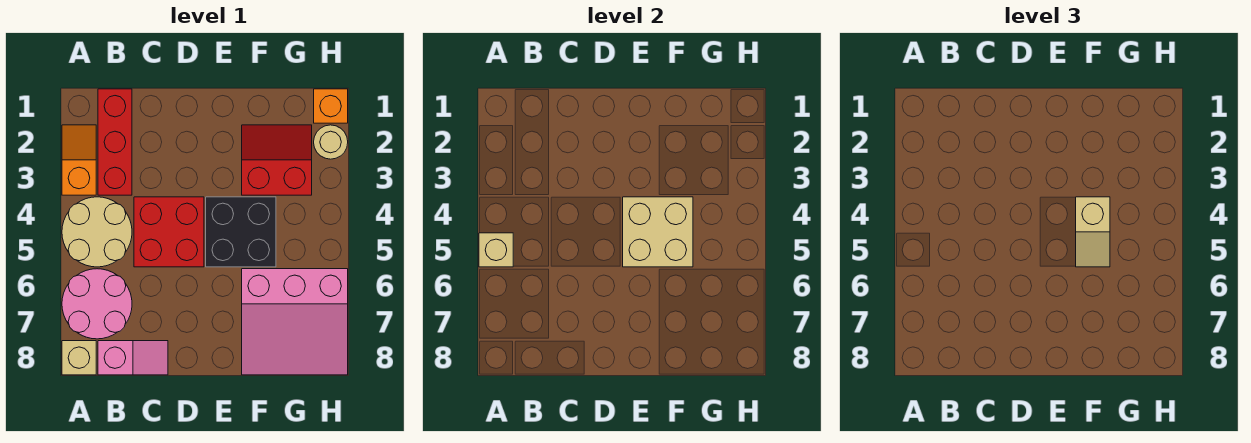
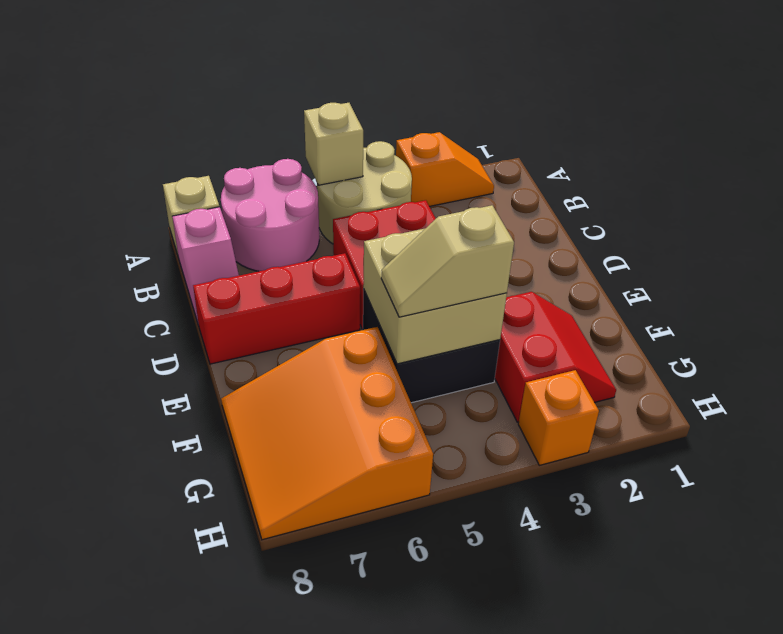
red brick B1:B3 level 1 -> red brick D6:D8 level 1
pink slope F6:H8 level 1 top 6 -> orange slope F6:H8 level 1 top 6
orange brick H1 level 1 -> orange brick H3 level 1
tan round brick H2 level 1 -> none

